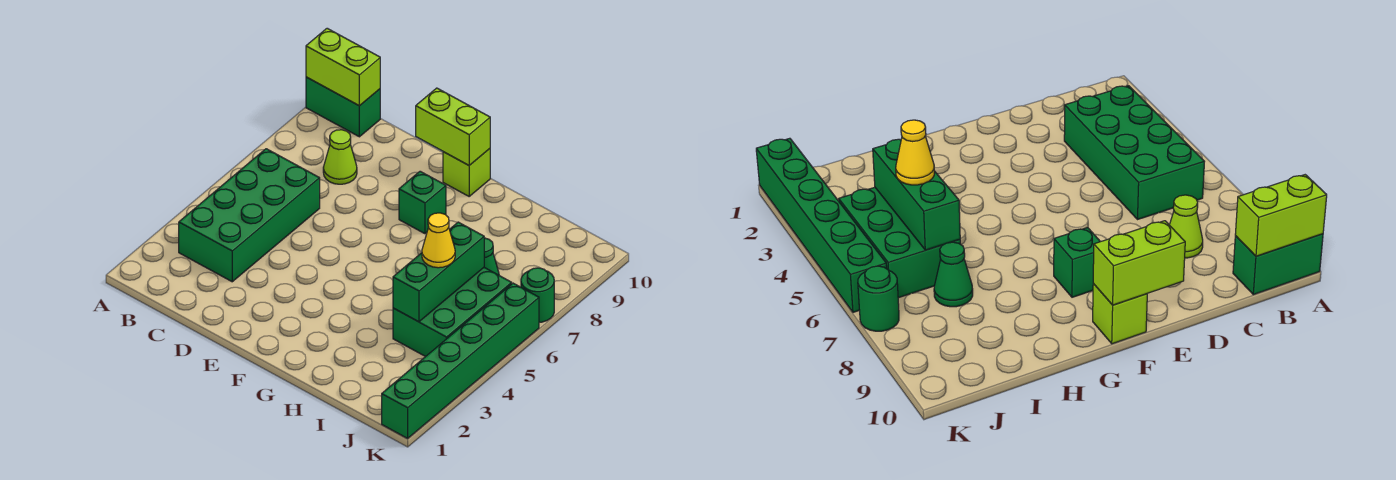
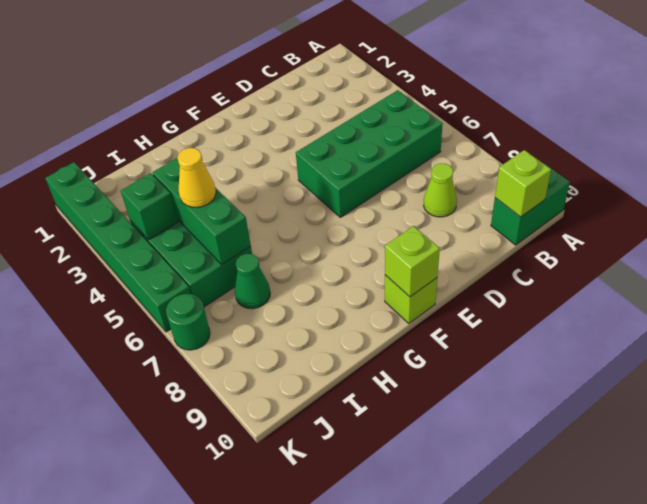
lime brick A10:B10 level 2 -> lime brick B10 level 2
green brick B3:C6 level 1 -> green brick B5:E6 level 1
lime brick E10:F10 level 2 -> lime brick F10 level 2
green brick F8 level 1 -> green brick J4 level 2

